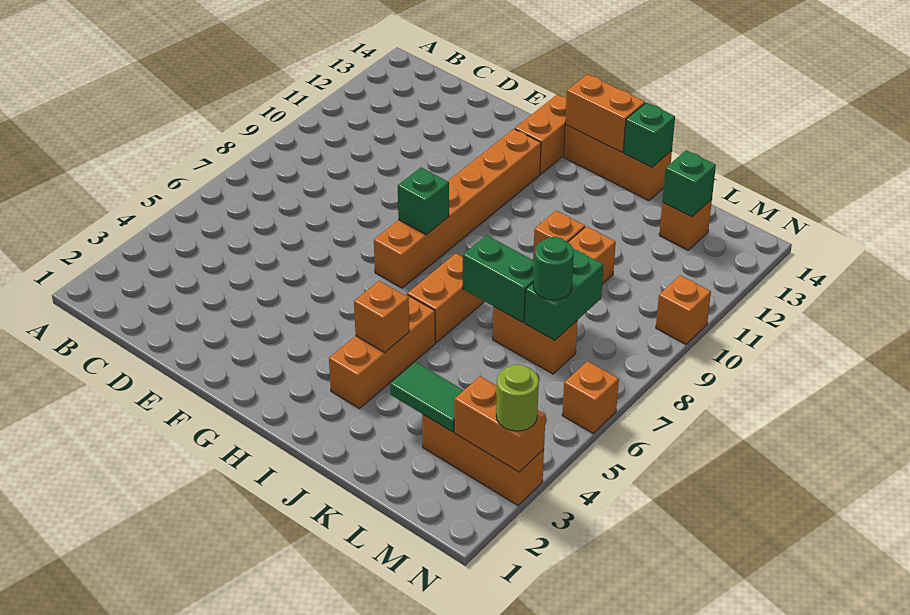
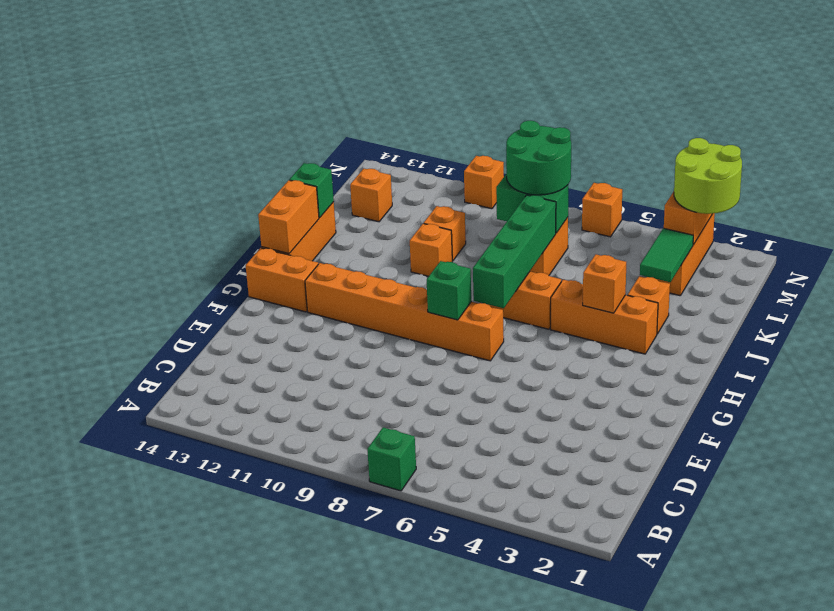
none -> orange brick J3 level 1
green brick J7:K7 level 2 -> green brick H7:K7 level 2
green round brick L7 level 3 -> green round brick L7:M8 level 3
green brick L13 level 2 -> green brick A7 level 1
lime round brick N3 level 3 -> lime round brick M2:N3 level 3

